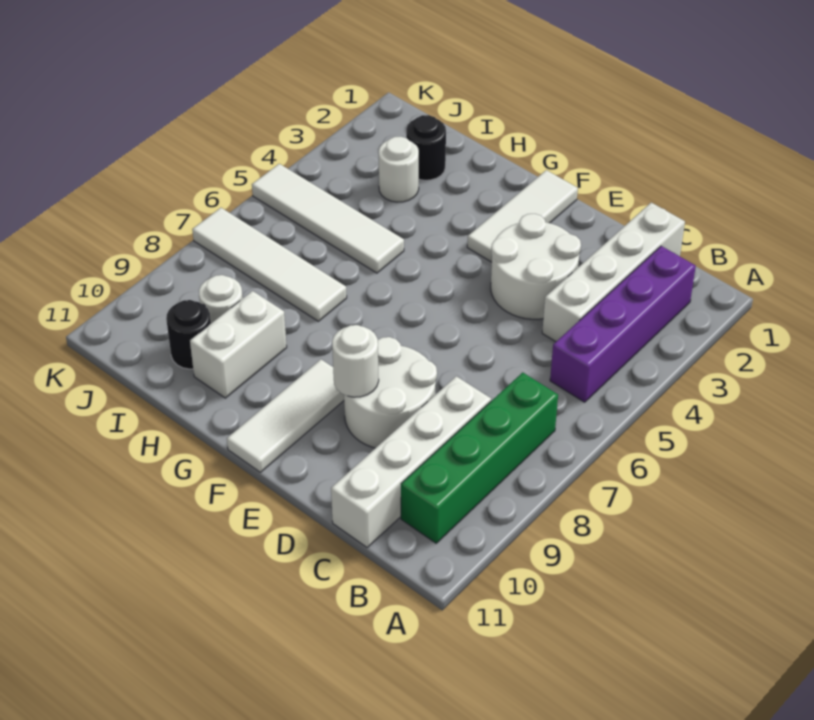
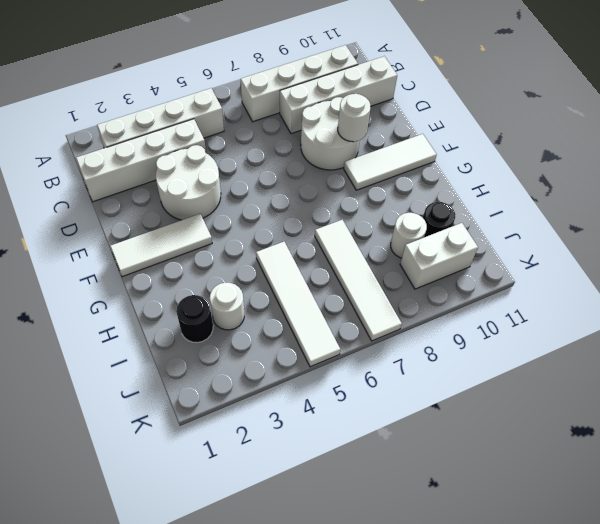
purple brick B2:B5 level 1 -> white brick B2:B5 level 1
green brick B7:B10 level 1 -> white brick B7:B10 level 1
white brick H9:H10 level 1 -> white brick J9:J10 level 1

